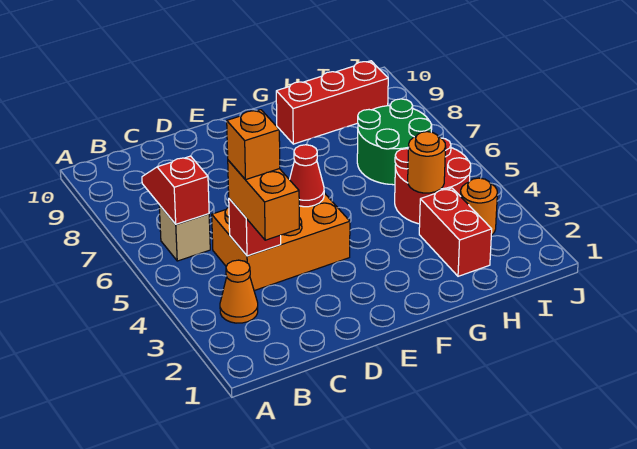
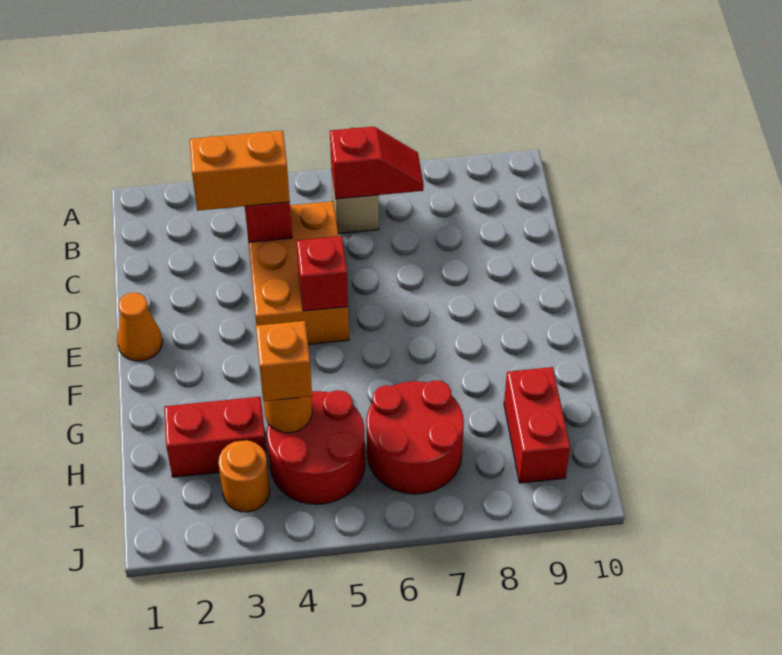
orange cone B3 level 1 -> orange cone E1 level 1
orange brick C4 level 4 -> orange brick H4 level 3
red cone E5 level 2 -> red brick E5 level 2
red brick G9:I9 level 1 -> red brick H9:I9 level 1
green round brick H6:I7 level 1 -> red round brick H6:I7 level 1

